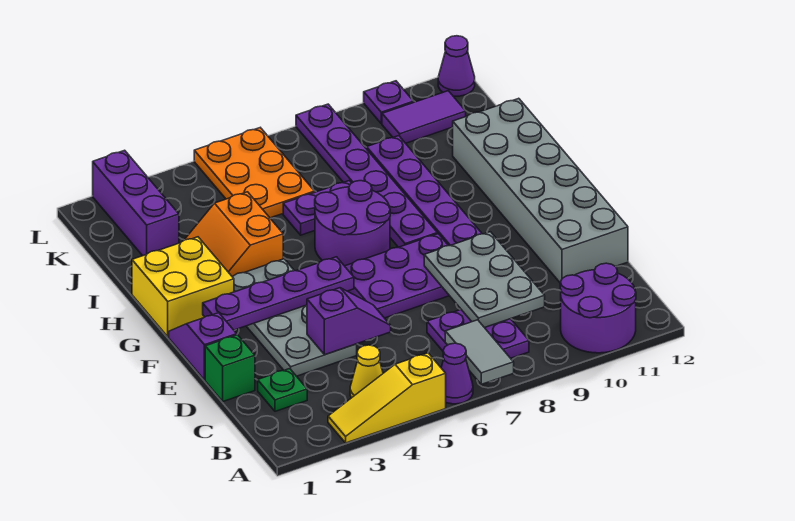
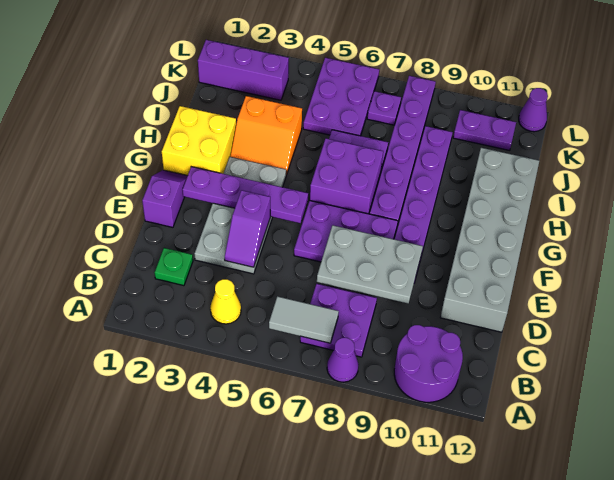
yellow slope A3:A5 level 1 top 5 -> none
purple cone A6 level 1 -> purple cone A8 level 1
grey tile A7:B7 level 2 -> grey tile B6:B7 level 2
grey plate C8:E9 level 2 -> grey plate D7:E9 level 2
green brick D1 level 1 -> none
purple slope D4:D5 level 2 top 4 -> purple slope D4:E4 level 2 top E
purple round brick G6:H7 level 1 -> purple brick G6:H7 level 1
orange slope H3:I4 level 1 top 4 -> orange slope H3:I4 level 1 top I
purple brick J2:L2 level 1 -> purple brick K1:K3 level 1
orange plate J5:L6 level 1 -> purple plate J5:L6 level 1
purple tile K10:K11 level 1 -> purple plate K10:K11 level 1
purple plate L10 level 1 -> purple plate K7 level 1

